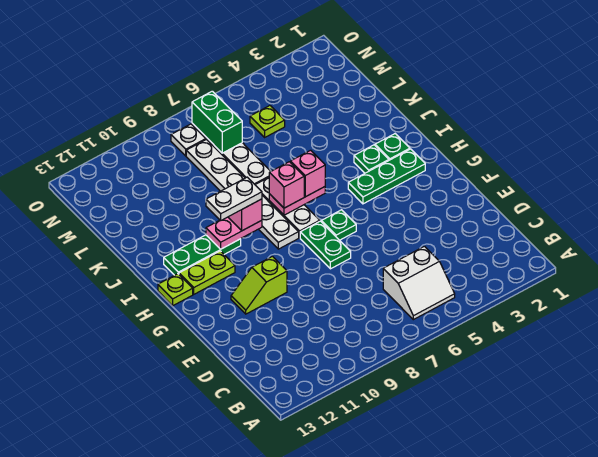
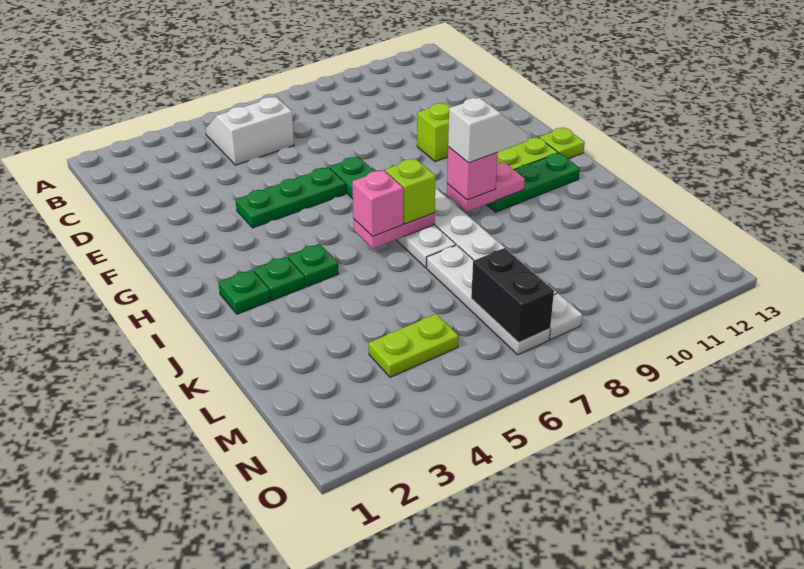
green plate G6 level 1 -> green plate I4 level 1
green plate H2:H4 level 1 -> green plate F4:F6 level 1
pink brick I7 level 3 -> lime brick I7 level 3
white plate I9:I10 level 4 -> white slope I9:I10 level 4 top 9
lime plate M5 level 1 -> lime plate M4:M5 level 1
green brick M7:N7 level 2 -> black brick M7:N7 level 2

